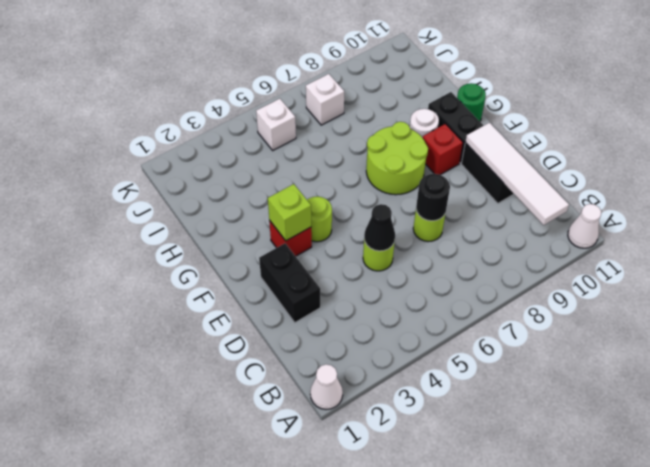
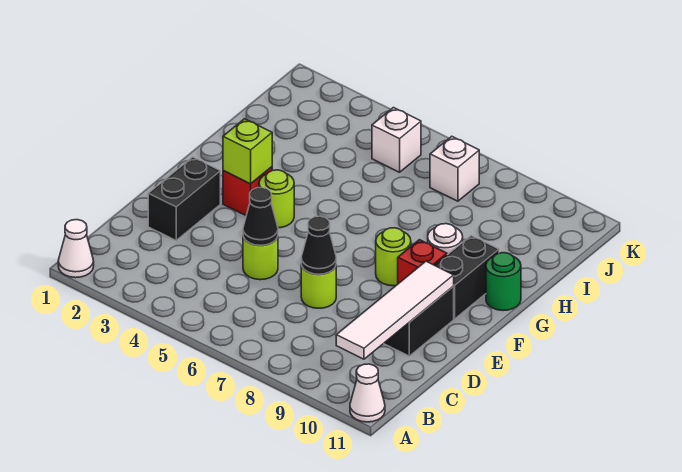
black round brick D7 level 2 -> black cone D7 level 2
lime round brick F7:G8 level 1 -> lime round brick F8 level 1

